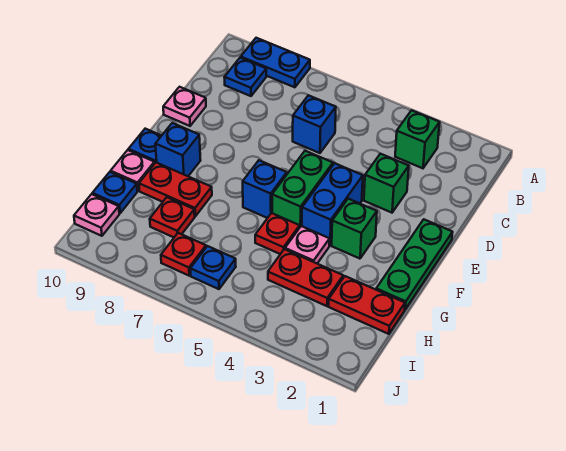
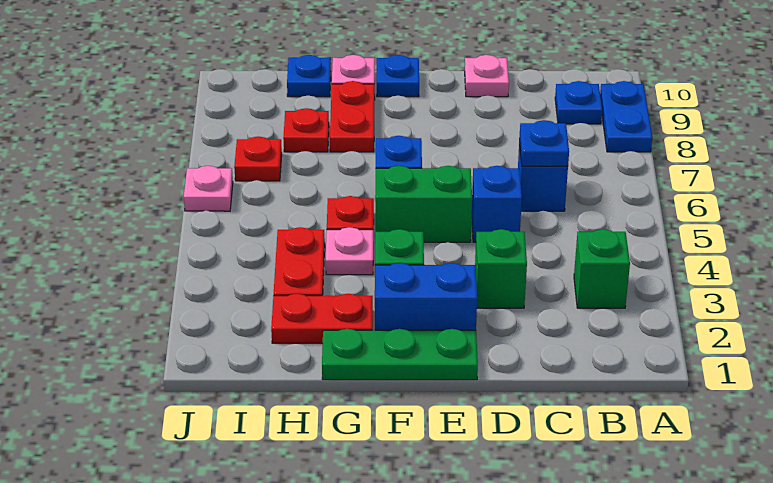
blue brick E4:F4 level 1 -> blue brick E2:F2 level 1
blue brick F9 level 1 -> blue brick D5 level 1
red plate H1:H2 level 1 -> red plate G2:H2 level 1
blue plate I6 level 1 -> blue plate C6 level 2
pink plate I10 level 1 -> pink plate J6 level 1

